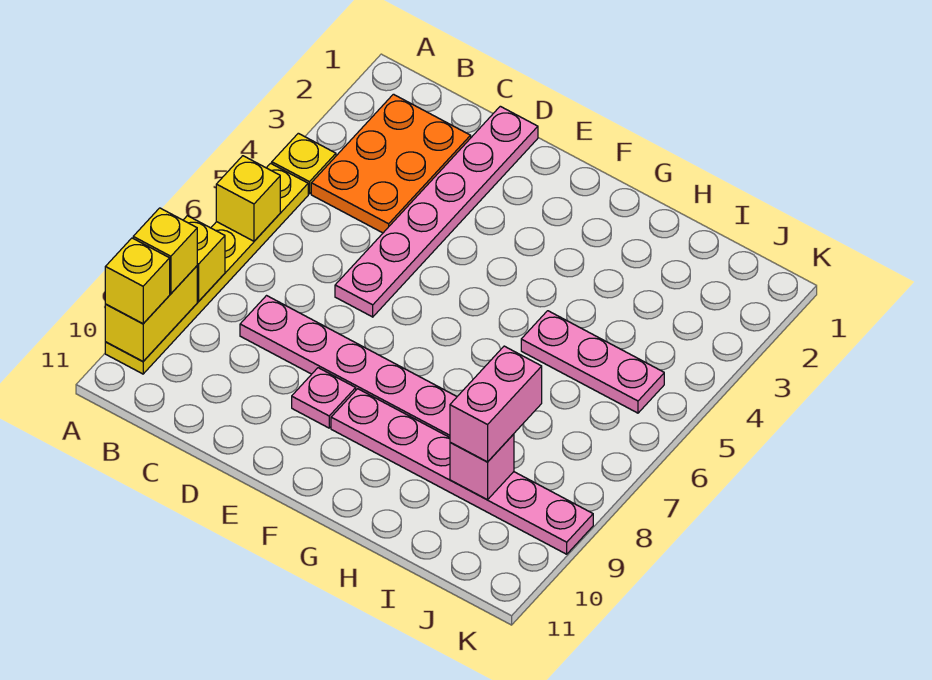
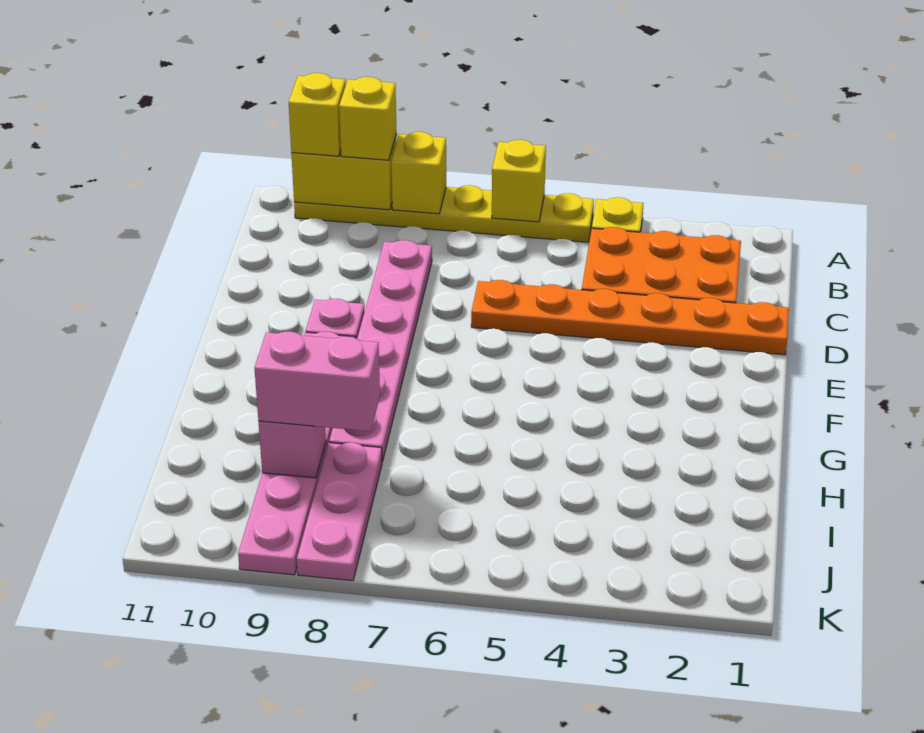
pink plate D1:D6 level 1 -> orange plate D1:D6 level 1
pink plate H5:J5 level 1 -> pink plate I8:K8 level 1

